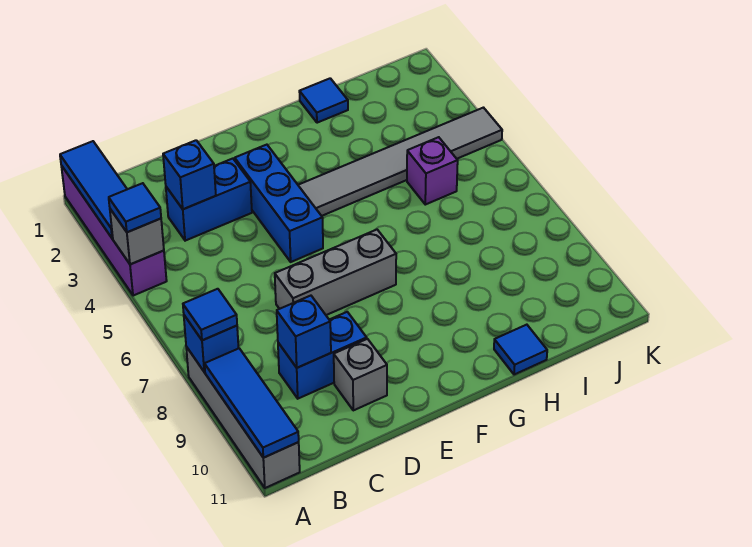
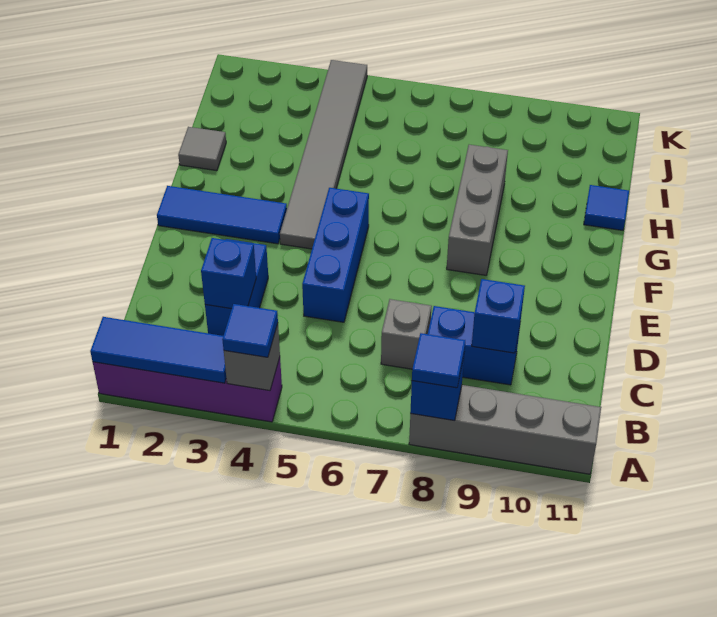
blue tile A9:A11 level 2 -> blue tile F1:F3 level 1
blue brick C9:D9 level 1 -> blue brick C8:C9 level 1
grey brick D7:F7 level 1 -> grey brick F8:H8 level 1
grey brick D10 level 1 -> grey brick C7 level 1
blue brick E3:E5 level 1 -> blue brick D5:F5 level 1
blue tile H1 level 1 -> grey tile H1 level 1
purple brick I5 level 1 -> none

